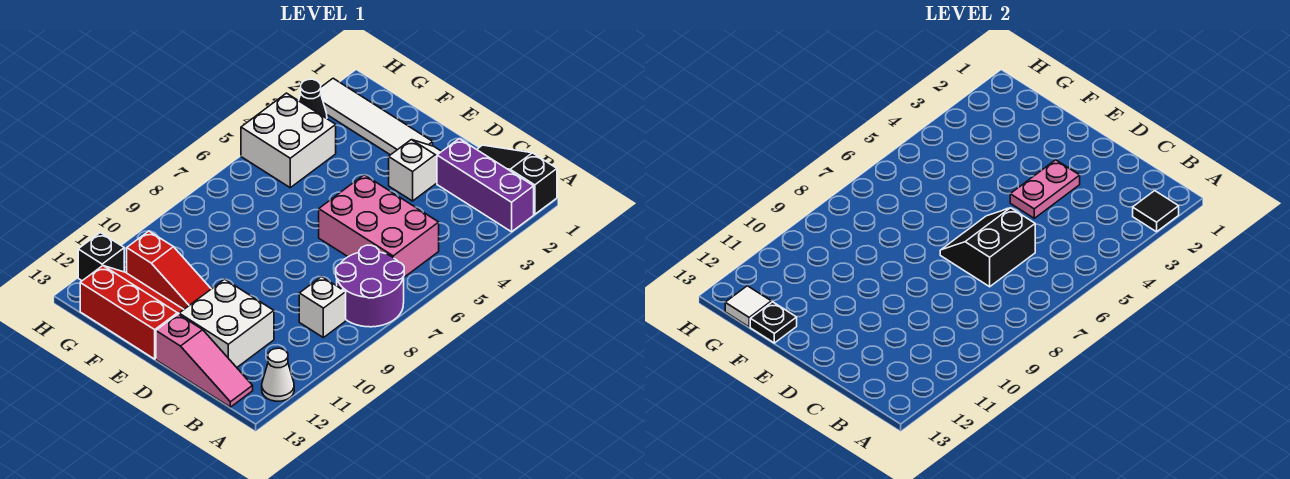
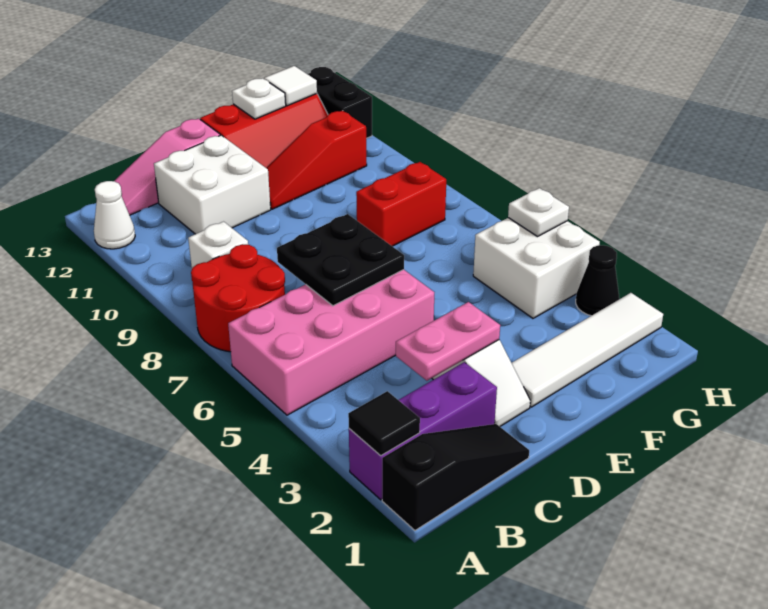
purple round brick A7:B8 level 1 -> red round brick A7:B8 level 1
pink brick B5:D6 level 1 -> pink brick A5:D6 level 1
black slope C6:D7 level 2 top C -> black plate C6:D7 level 2
pink plate D3:D4 level 2 -> pink plate C3:D3 level 2
none -> red brick F8:G8 level 1
black plate F13 level 2 -> white plate F13 level 2
none -> white plate H5 level 2
black brick H12 level 1 -> black brick H12:H13 level 1

